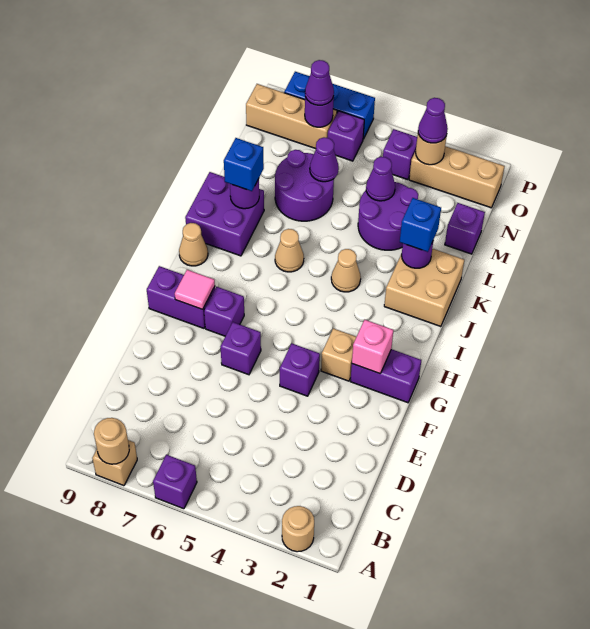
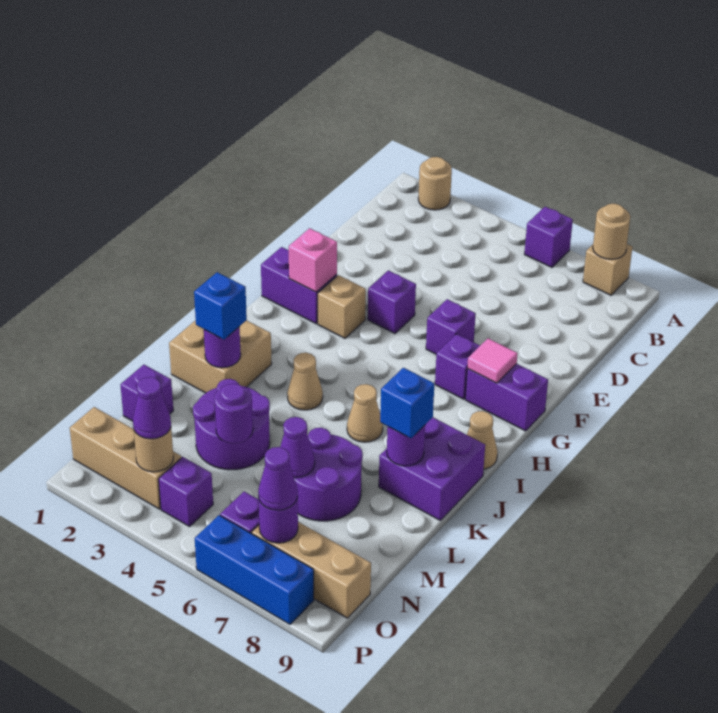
purple cone M4 level 2 -> purple round brick M4 level 2

